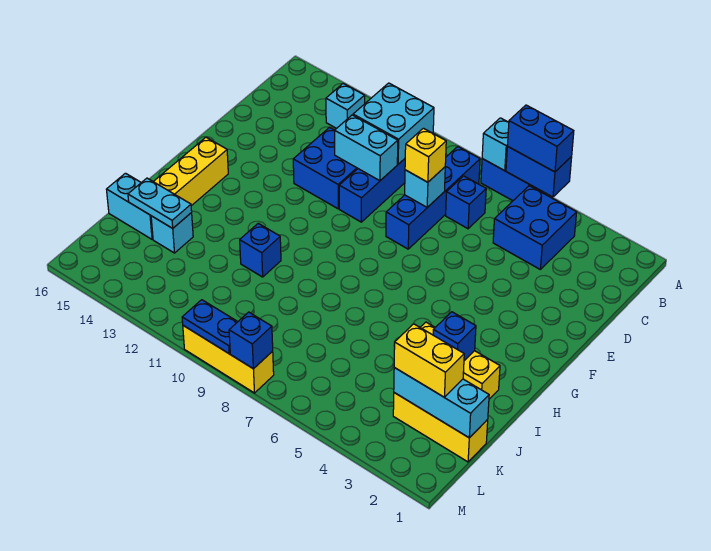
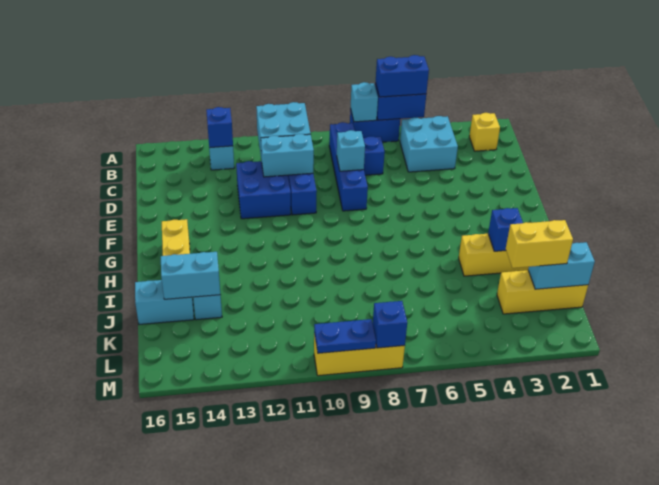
blue brick B4:C5 level 1 -> cyan brick B4:C5 level 1
yellow brick D8 level 3 -> yellow brick B2 level 1
blue brick I11 level 1 -> blue brick B13 level 2
cyan plate J14:J15 level 2 -> cyan brick J14:J15 level 2
cyan brick K1:K3 level 2 -> cyan brick K1:K2 level 2

